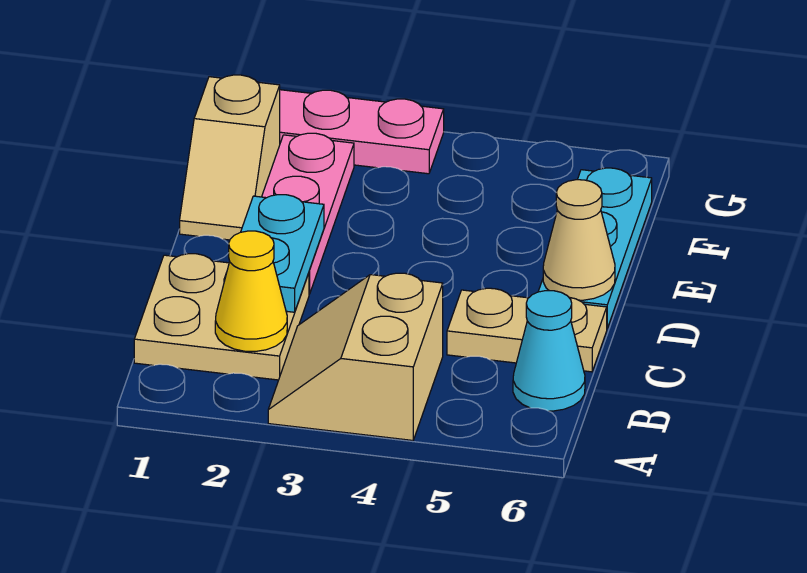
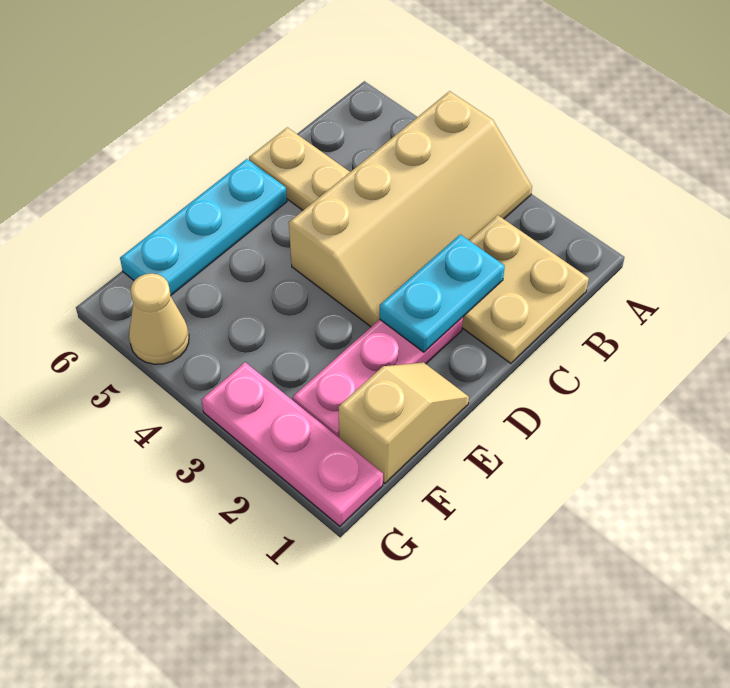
tan slope A3:B4 level 1 top 4 -> tan slope A3:D4 level 1 top 4
yellow cone B2 level 2 -> none
cyan cone B6 level 1 -> none
tan cone D6 level 2 -> tan cone G5 level 1

